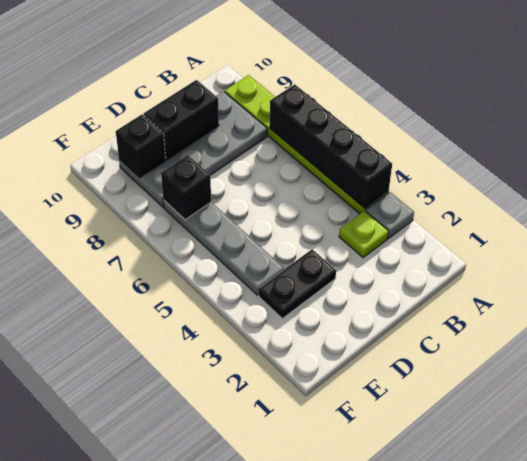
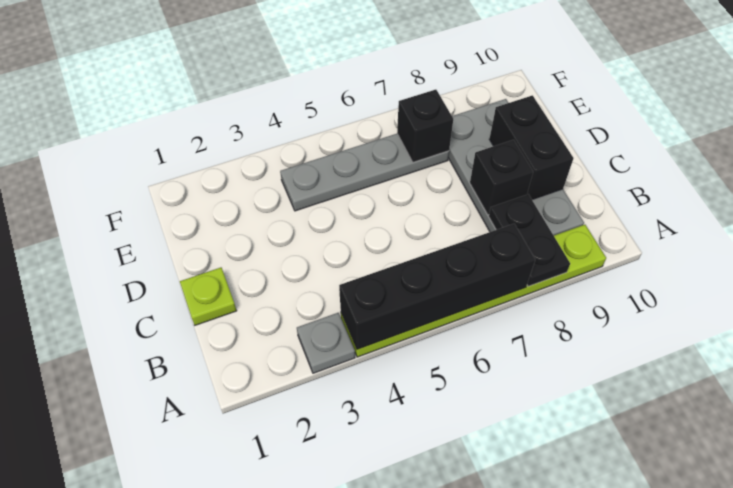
lime plate B3 level 1 -> lime plate C1 level 1
black plate D3:E3 level 1 -> black plate A8:B8 level 2
black brick E9 level 2 -> black brick C8 level 2

